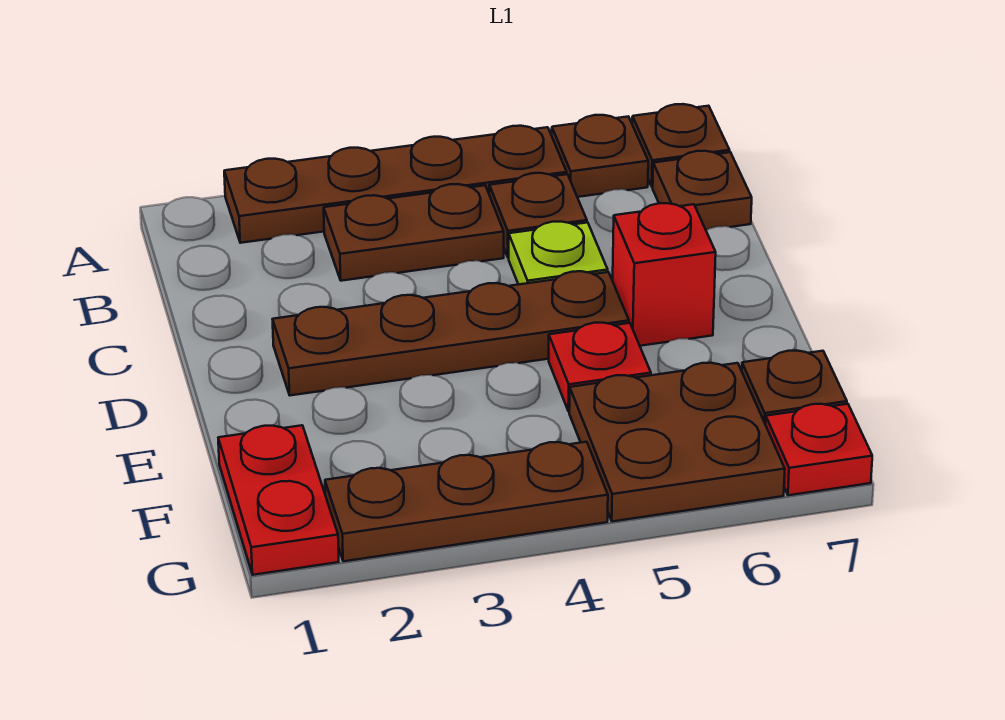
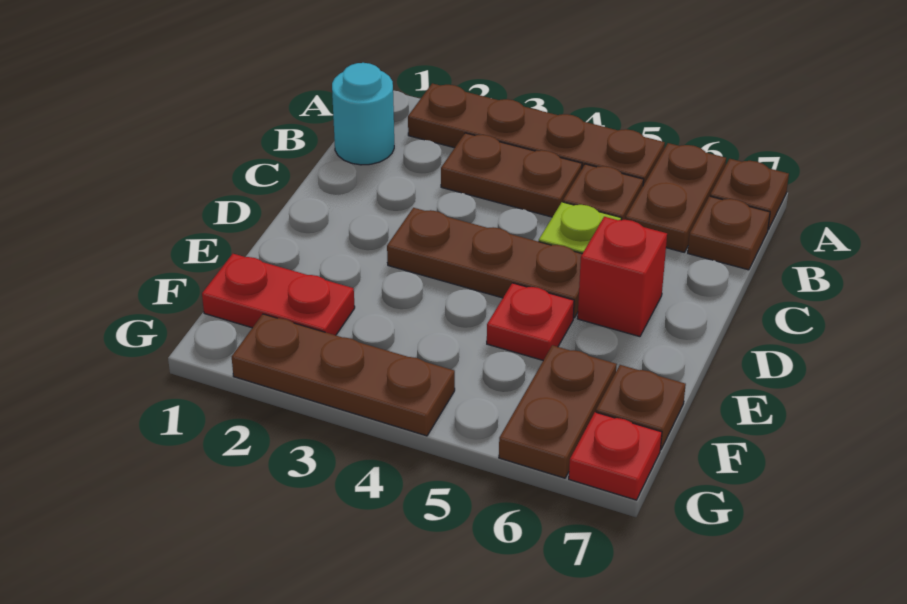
brown plate A6 level 1 -> brown plate A6:B6 level 1
none -> cyan round brick B1 level 1
brown plate D2:D5 level 1 -> brown plate D3:D5 level 1
red plate F1:G1 level 1 -> red plate F1:F2 level 1
brown plate F5:G6 level 1 -> brown plate F6:G6 level 1

